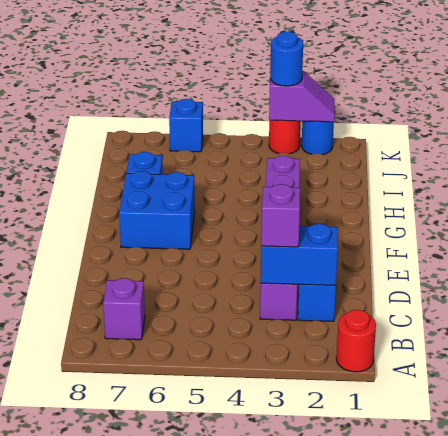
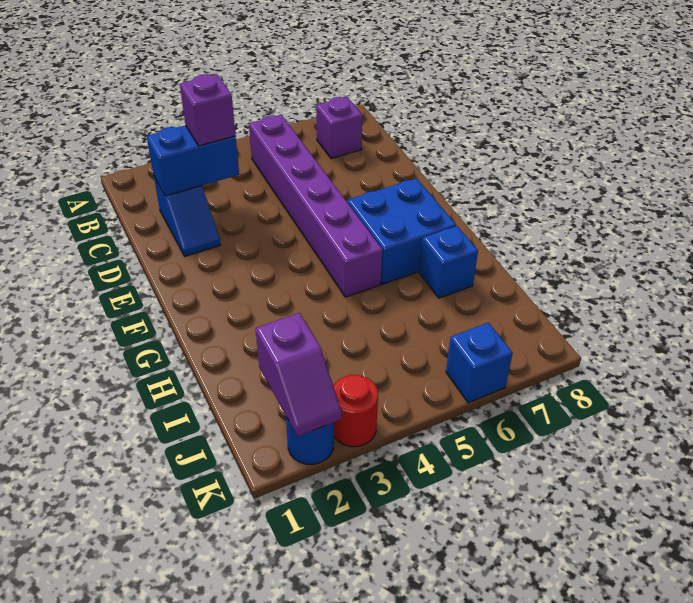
red round brick A1 level 1 -> none
purple brick C3:H3 level 1 -> purple brick B5:G5 level 1
purple slope K2:K3 level 2 top 3 -> purple slope J2:K2 level 2 top J
blue round brick K3 level 3 -> none

